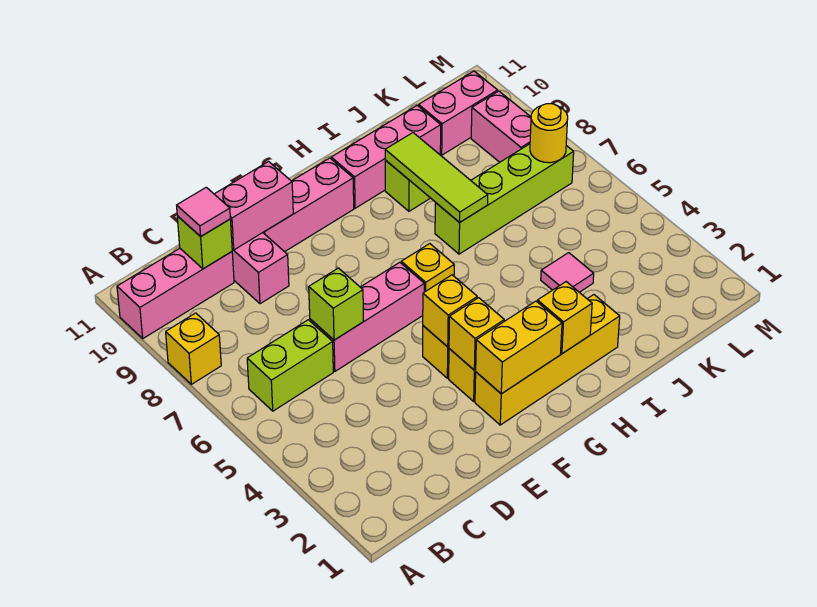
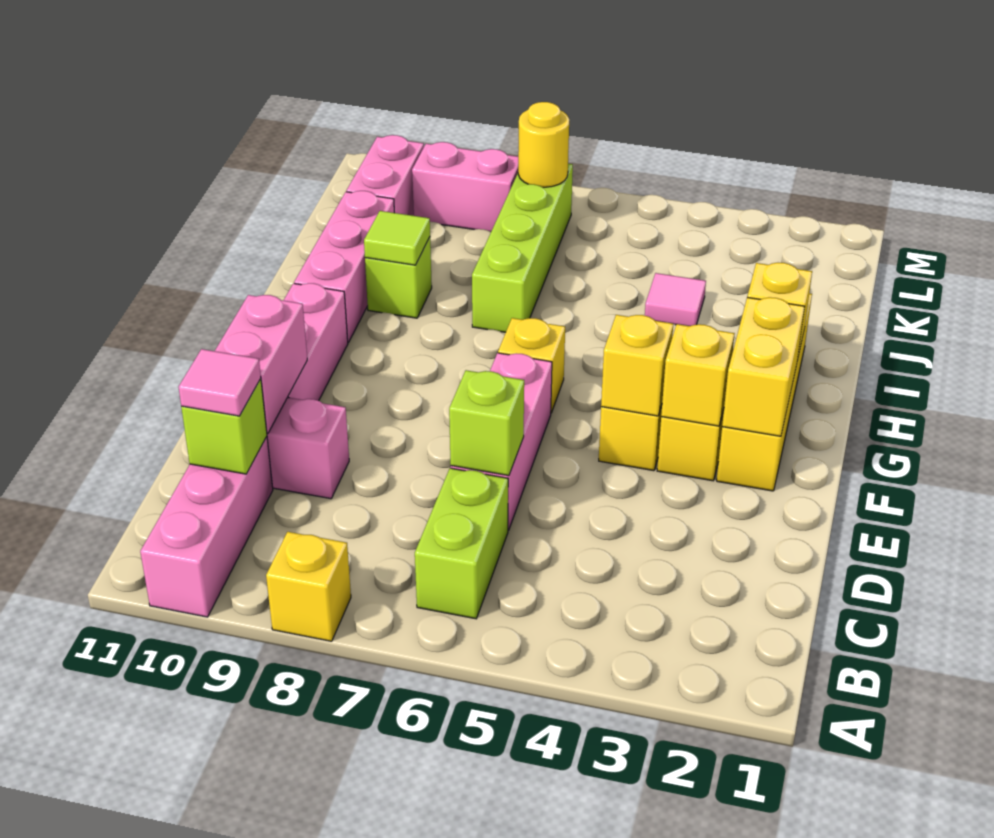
lime tile I7:I9 level 2 -> lime tile I9 level 2

